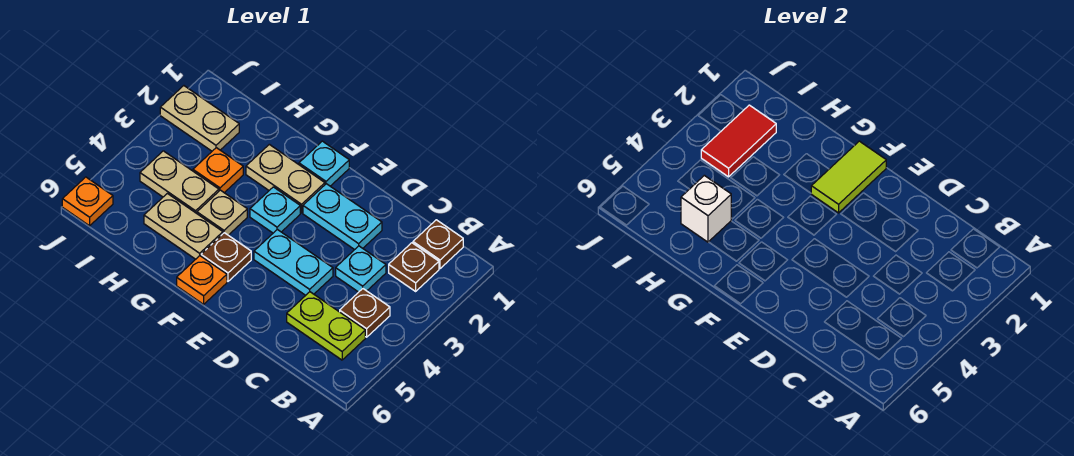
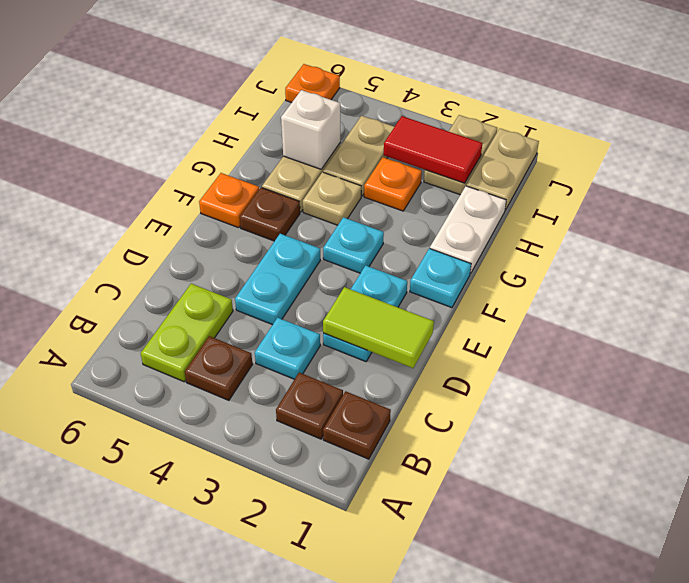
lime tile F1:F2 level 2 -> lime tile D1:D2 level 2
tan plate F2:G2 level 1 -> tan plate I1:J1 level 1
none -> white plate G1:H1 level 1

